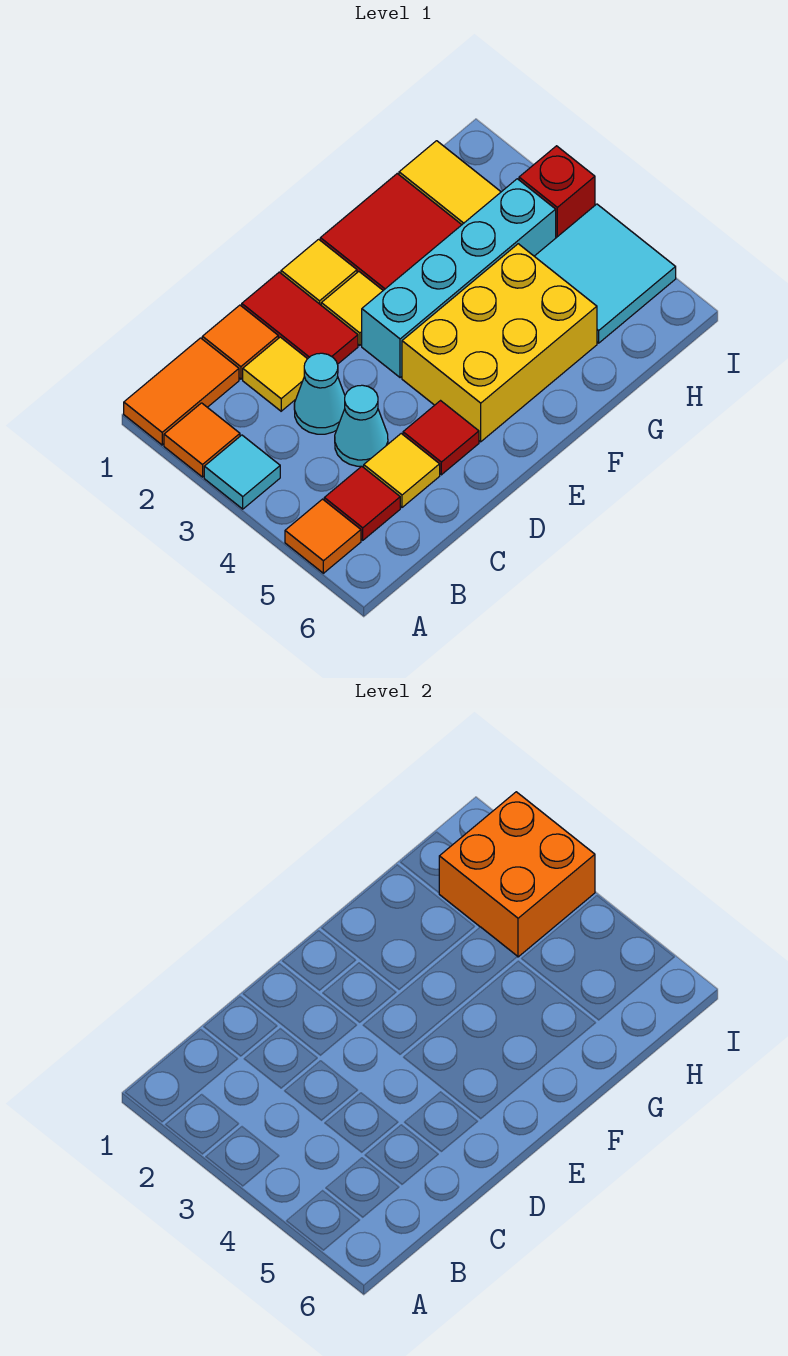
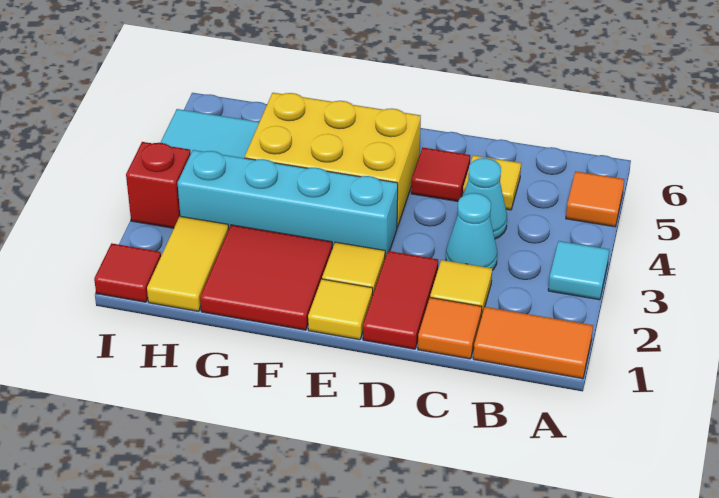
orange tile A2 level 1 -> none
red tile B5 level 1 -> red tile I1 level 1
orange brick H2:I3 level 2 -> none

